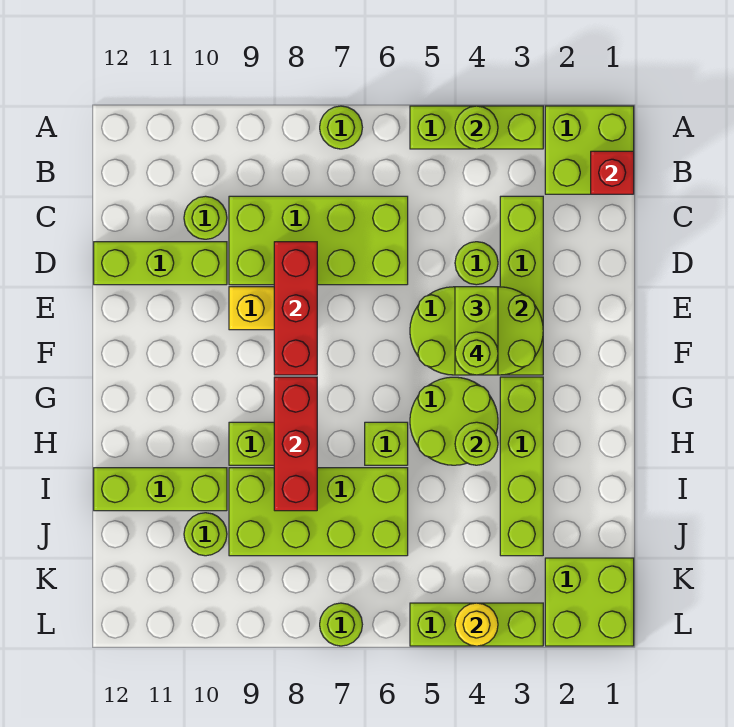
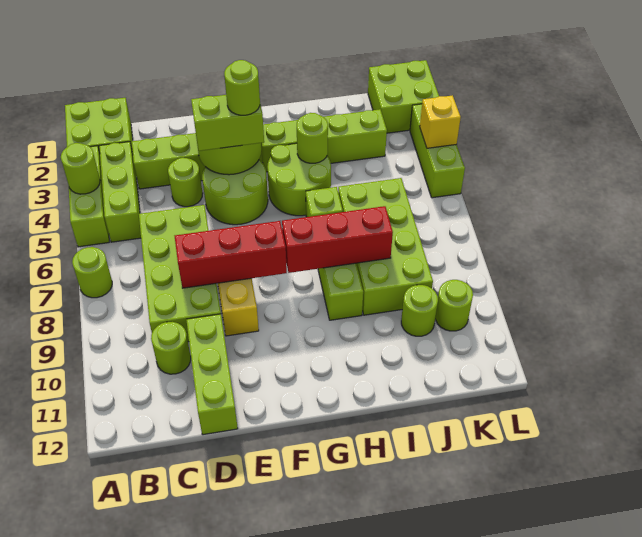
red brick B1 level 2 -> none
lime brick I10:I12 level 1 -> lime brick B3:B5 level 1
yellow round brick L4 level 2 -> yellow brick L4 level 2
lime round brick L7 level 1 -> lime round brick K10 level 1

